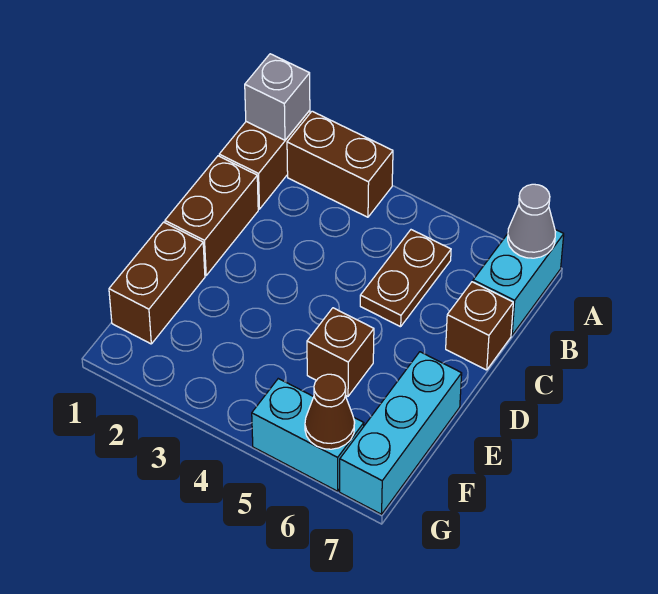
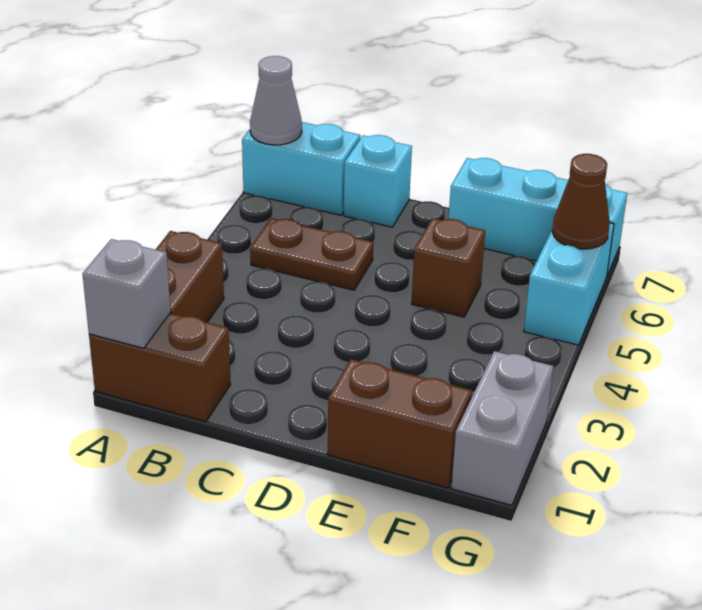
brown brick C1:D1 level 1 -> none
brown brick C7 level 1 -> cyan brick C7 level 1
none -> grey brick G1:G2 level 1

